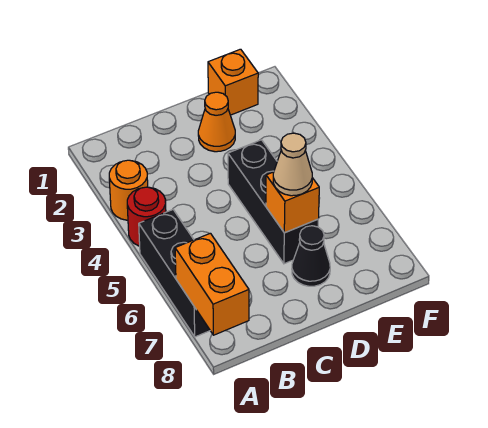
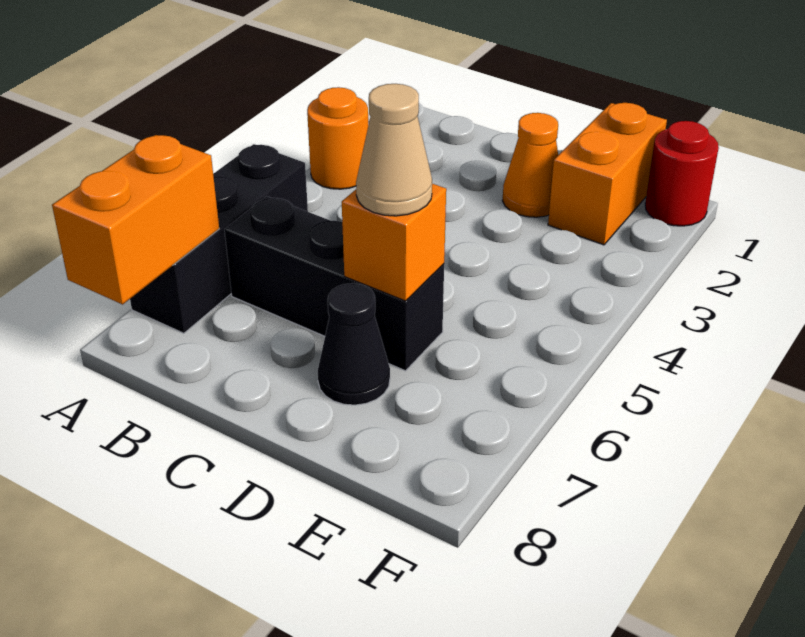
red round brick A4 level 1 -> red round brick F1 level 1
black brick D4:D6 level 1 -> black brick B6:D6 level 1
orange brick E1 level 1 -> orange brick E1:E2 level 1

